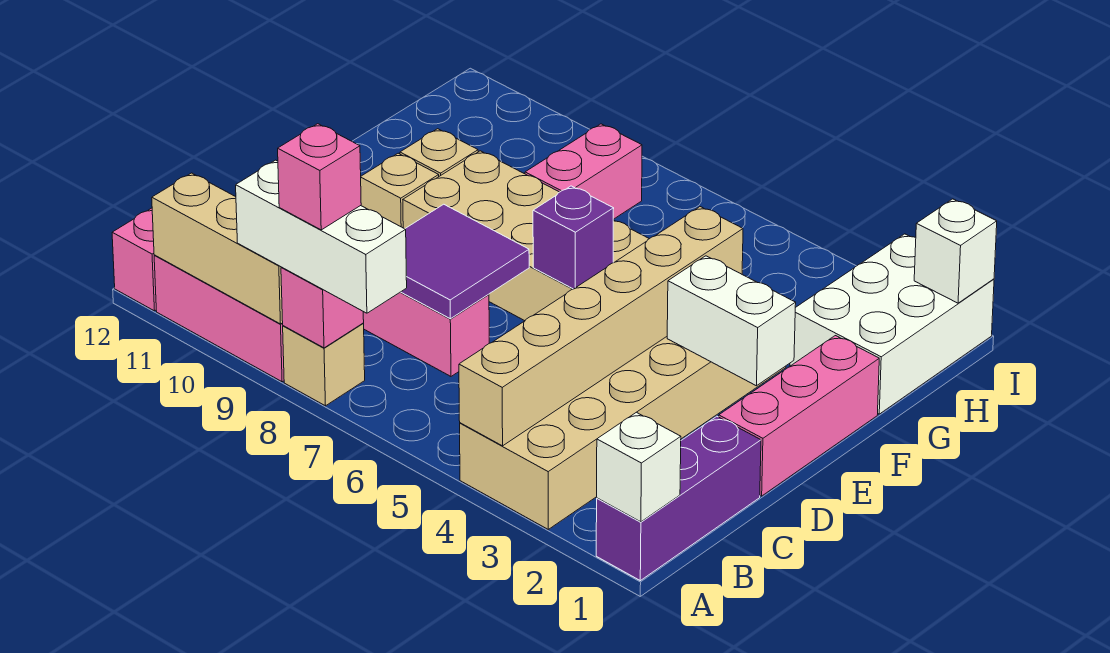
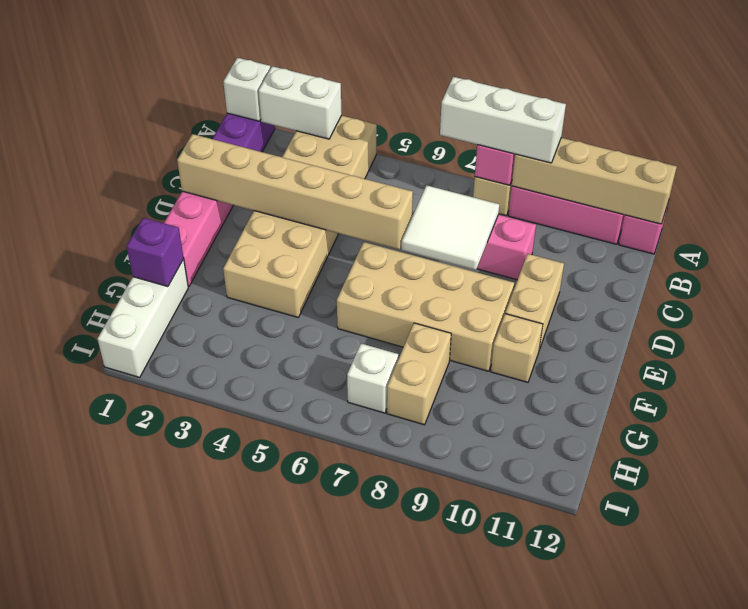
tan brick A4:F4 level 2 -> tan brick D1:D6 level 2
pink brick A8 level 4 -> none
tan brick A9:A11 level 2 -> tan brick A9:A12 level 2
purple tile C7:D8 level 2 -> white tile C7:D8 level 2
white brick E2:E3 level 2 -> white brick A2:A3 level 2
purple brick E6 level 2 -> purple brick G1 level 2
tan brick E10 level 1 -> tan brick D10:E10 level 1
white brick G1:I2 level 1 -> white brick G1:I1 level 1
pink brick G8:H8 level 1 -> tan brick G8:H8 level 1
white brick I1 level 2 -> white brick H7 level 1

